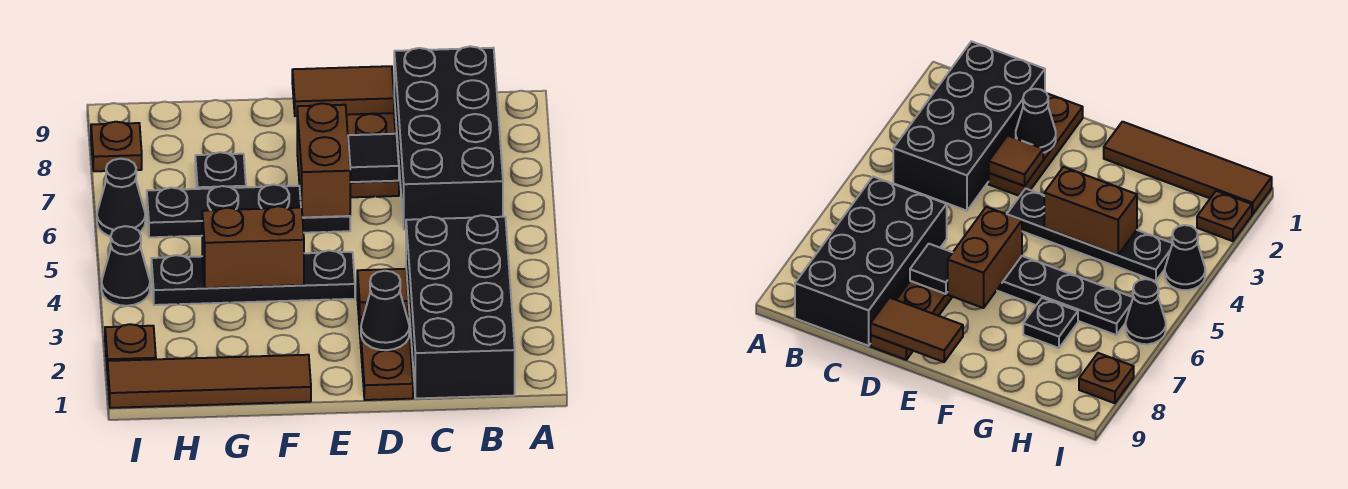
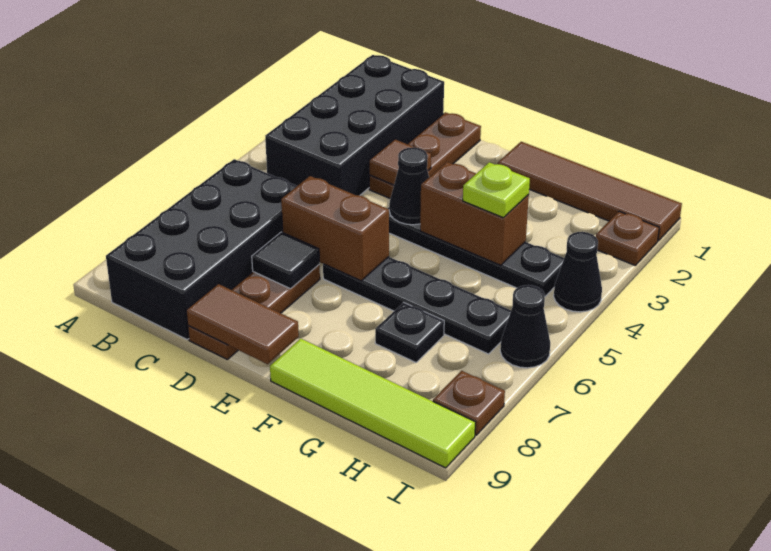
black cone D2 level 2 -> black cone E4 level 2
brown brick E6:E7 level 2 -> brown brick D6:E6 level 2
none -> lime tile F9:I9 level 1
none -> lime plate G4 level 3

